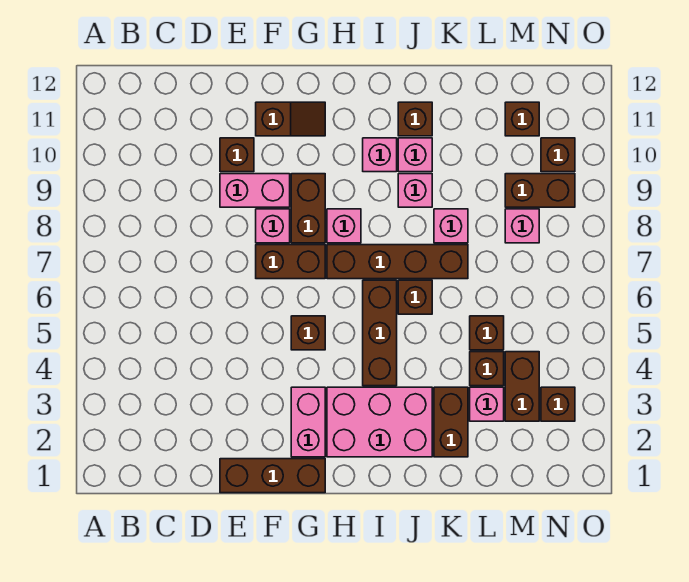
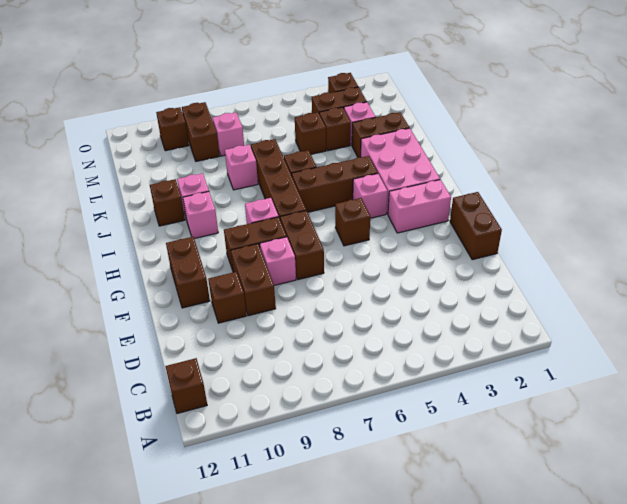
brown brick E1:G1 level 1 -> brown brick E1:F1 level 1
pink brick E9:F9 level 1 -> brown brick E9:F9 level 1
brown slope F11:G11 level 1 top F -> brown brick F11:G11 level 1
pink brick J9 level 1 -> pink brick H4 level 1
brown brick M11 level 1 -> brown brick B12 level 1

